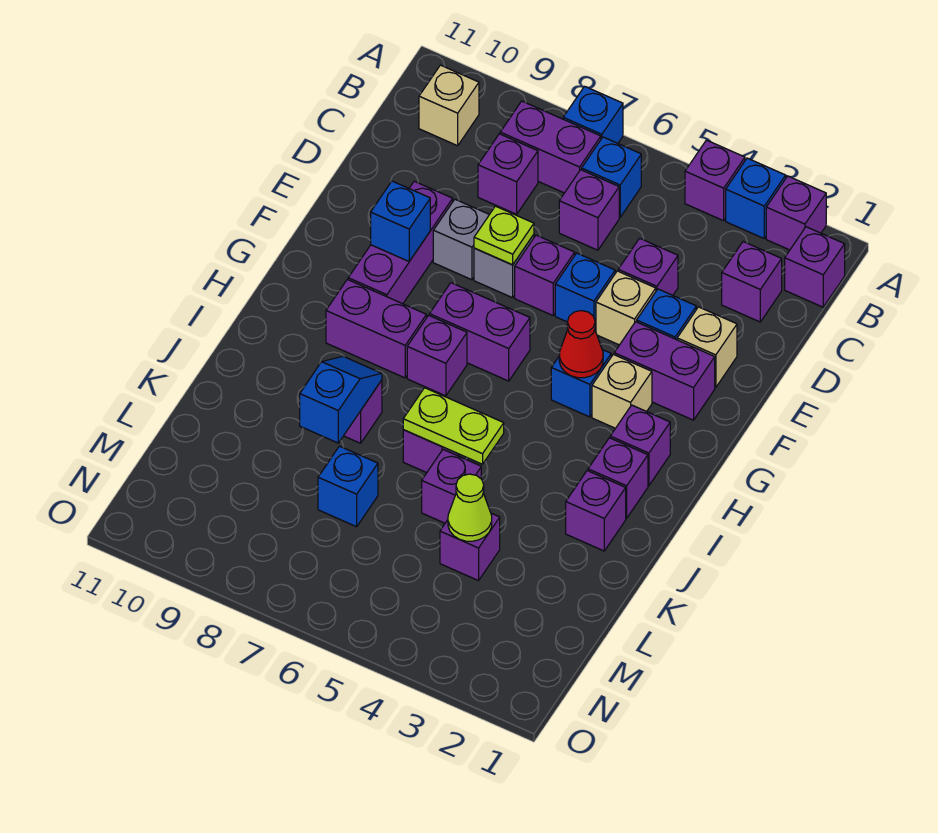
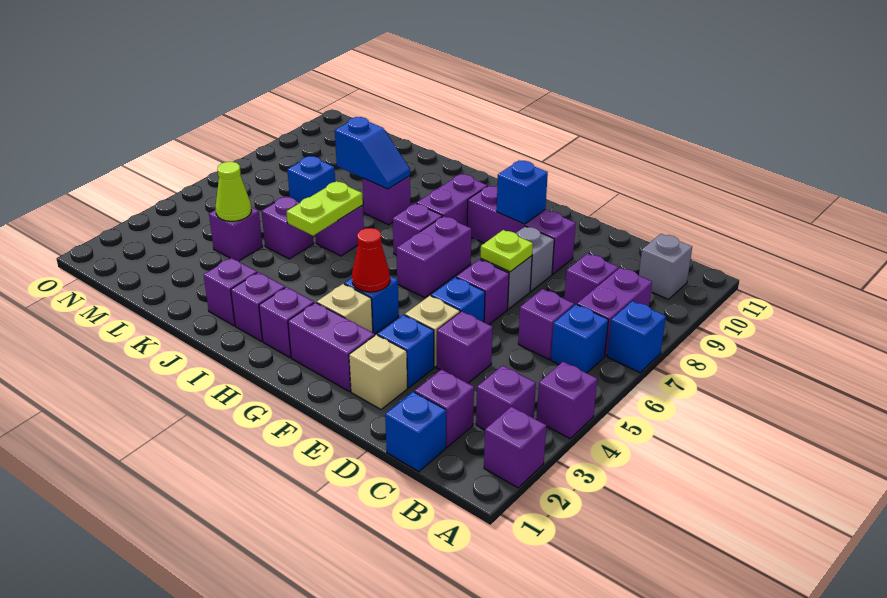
blue brick A3 level 1 -> blue brick C1 level 1
purple brick B1 level 1 -> purple brick B3 level 1
tan brick B10 level 1 -> grey brick B10 level 1
purple brick F2:F3 level 1 -> purple brick F2:G2 level 1

